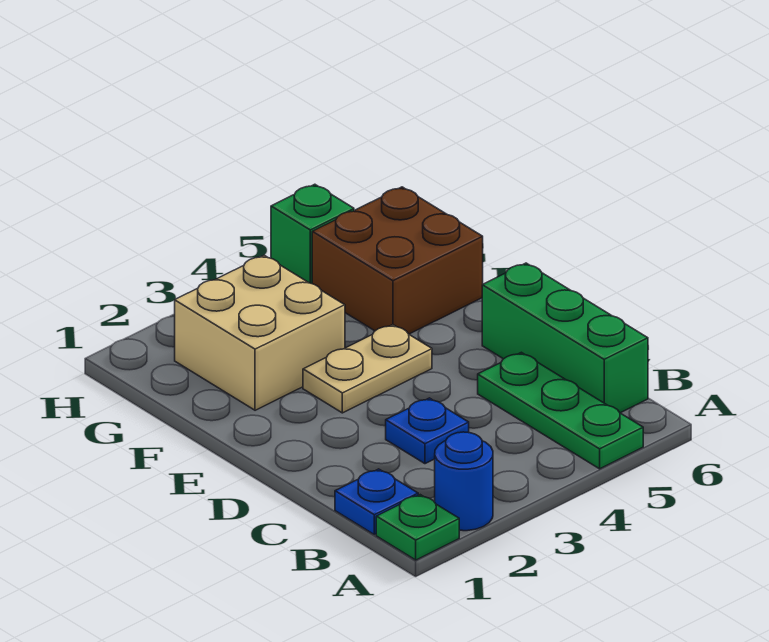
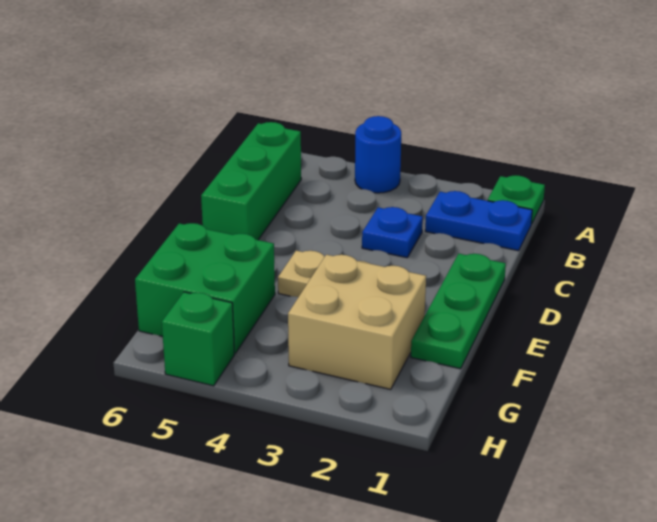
blue round brick A2 level 1 -> blue round brick A4 level 1
green plate A5:C5 level 1 -> green plate D1:F1 level 1
blue plate B1 level 1 -> blue plate B1:B2 level 1
brown brick F5:G6 level 1 -> green brick F5:G6 level 1

